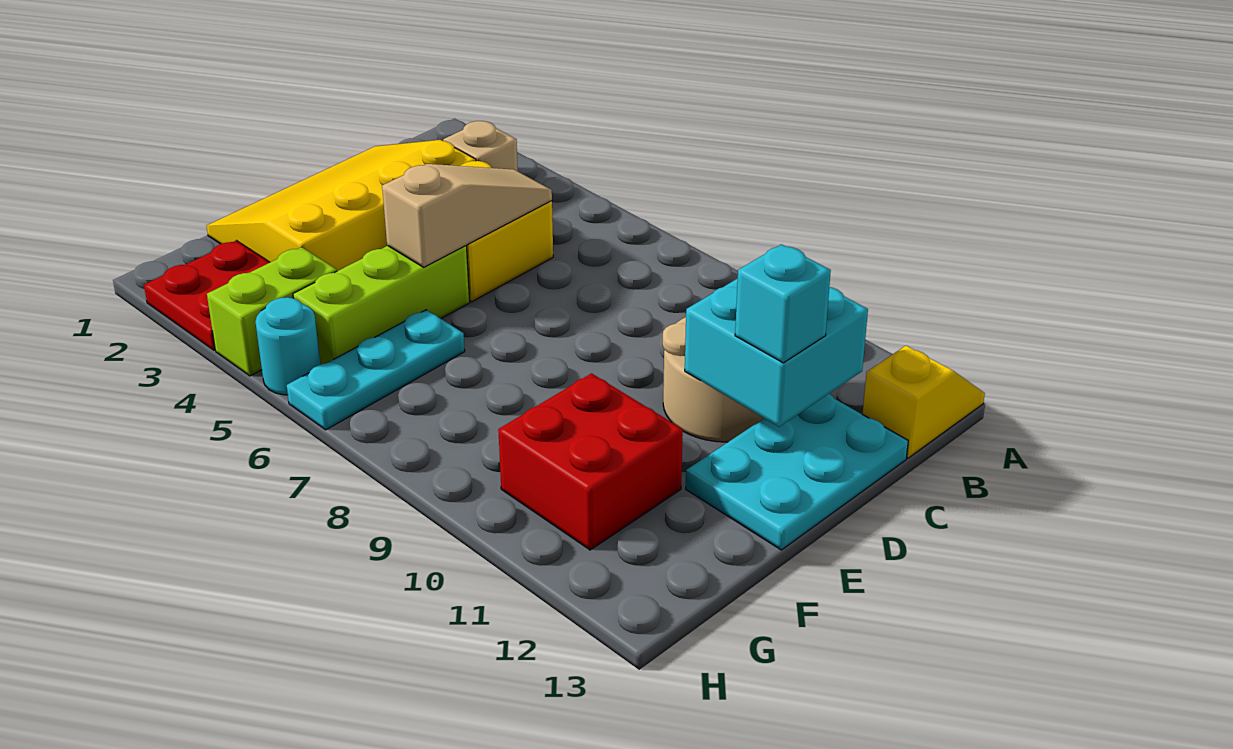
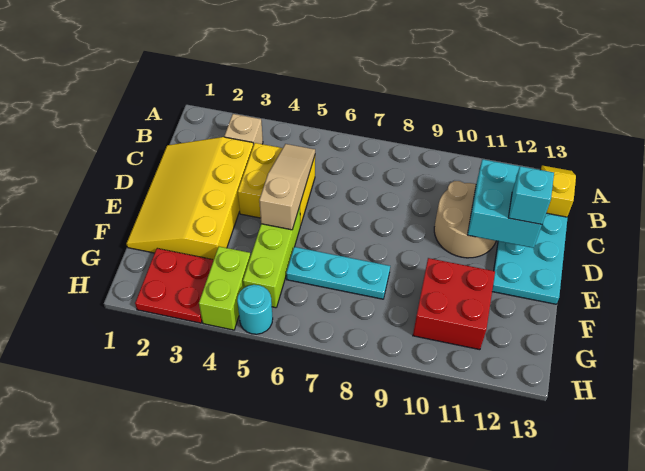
cyan plate F6:H6 level 1 -> cyan plate F6:F8 level 1

